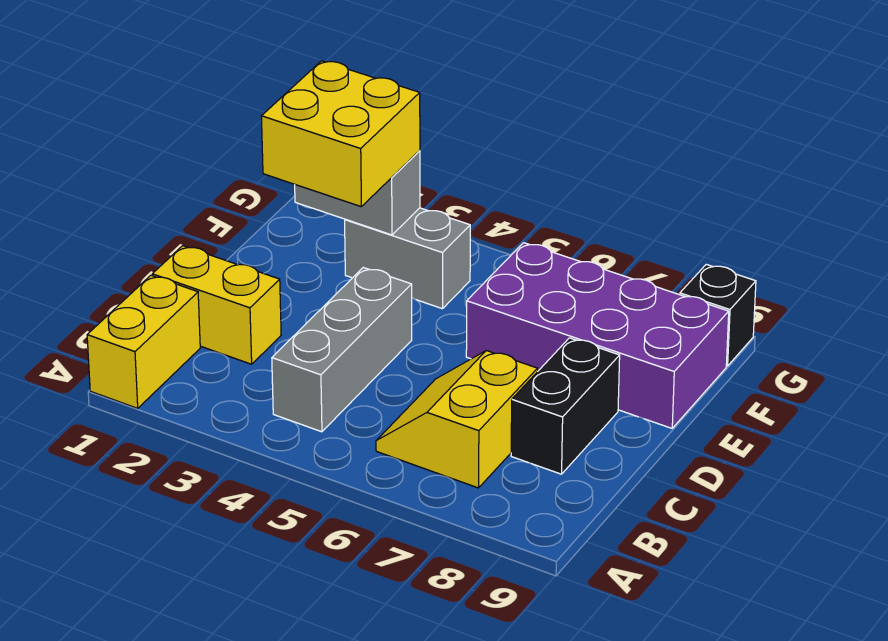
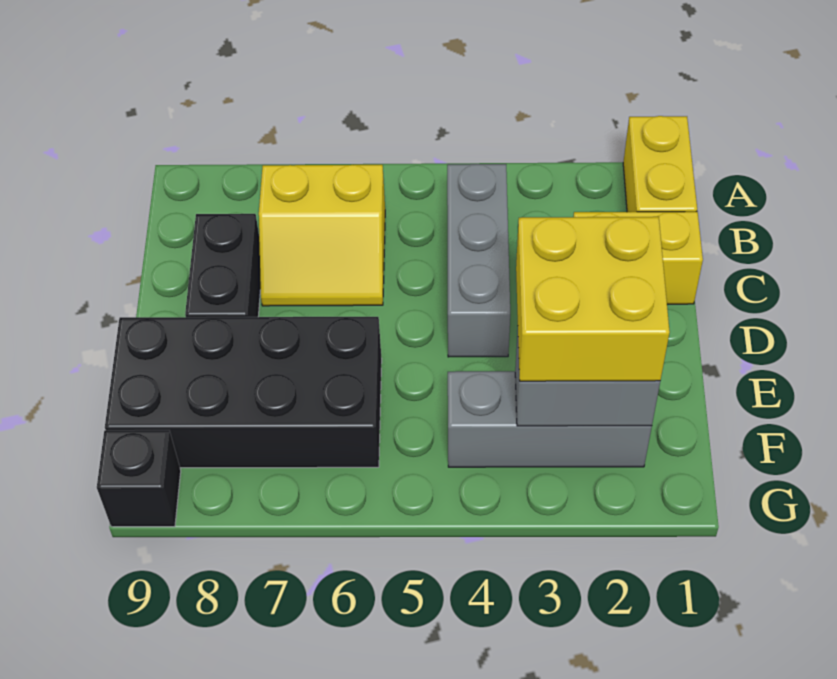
yellow slope B6:C7 level 1 top 7 -> yellow slope B6:C7 level 1 top B
purple brick E6:F9 level 1 -> black brick E6:F9 level 1
grey brick F3:F4 level 1 -> grey brick F2:F4 level 1

